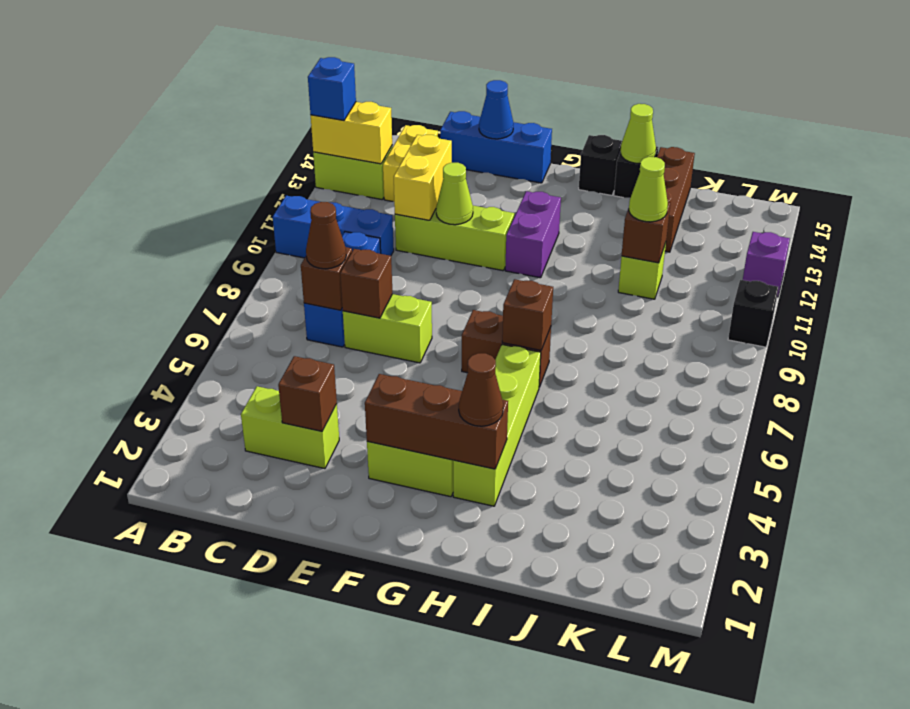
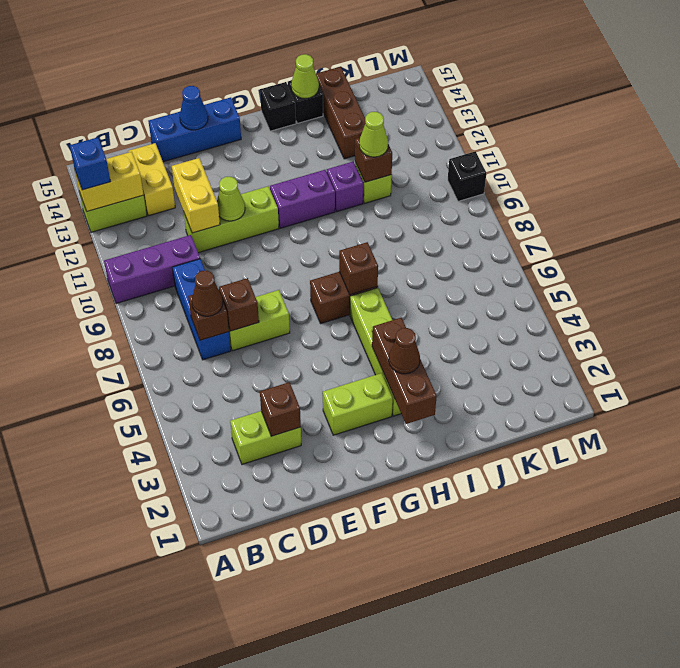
blue brick A10:C10 level 1 -> purple brick A10:C10 level 1
brown brick F3:H3 level 2 -> brown brick H2:H4 level 2
purple brick G11:G12 level 1 -> purple brick G11:H11 level 1
purple brick M12 level 1 -> purple brick I11 level 1

